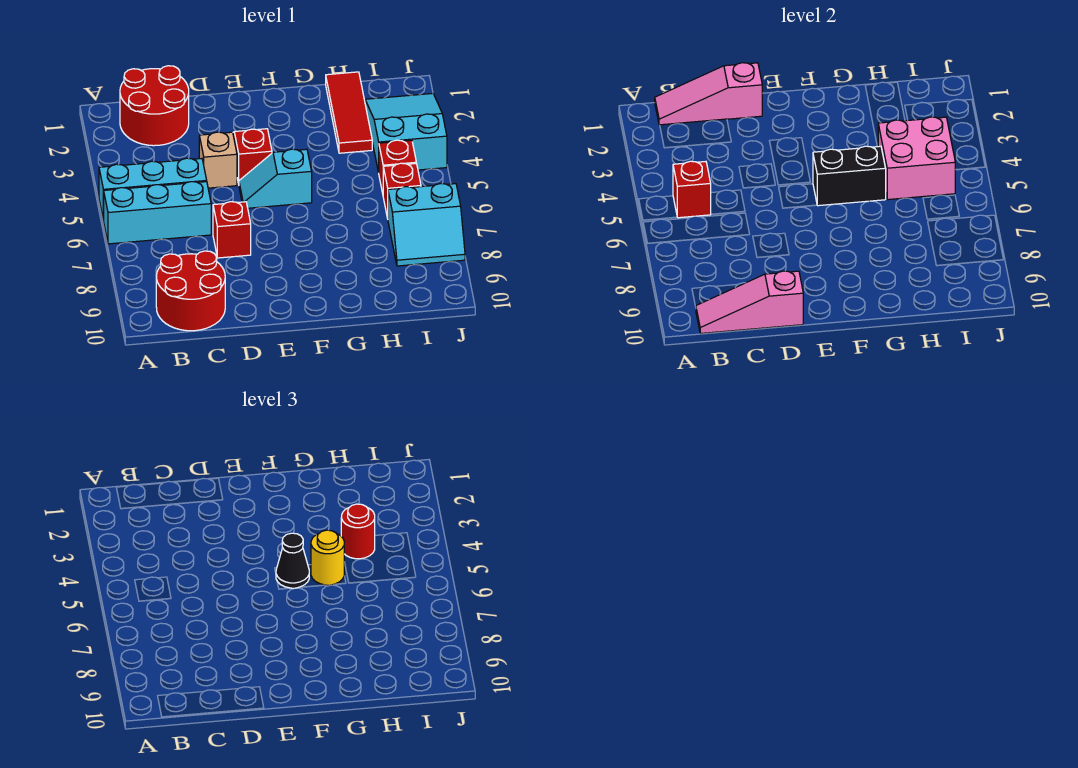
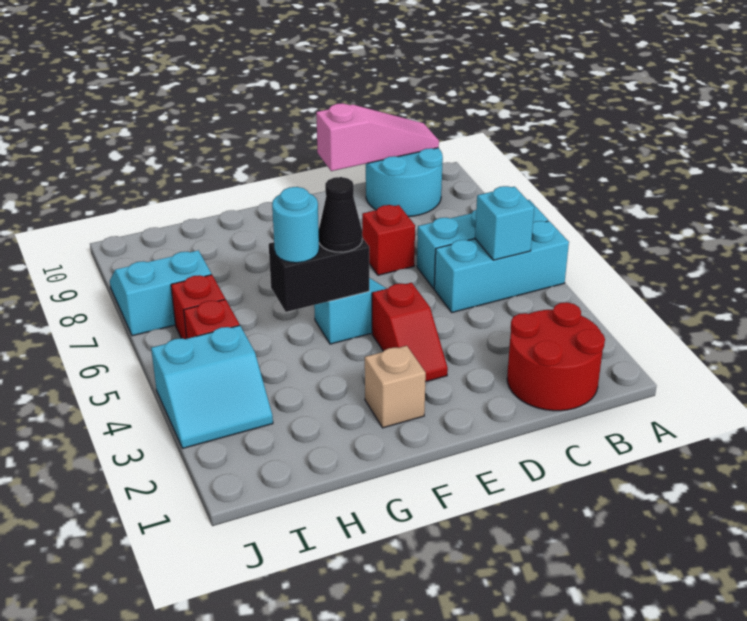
pink slope B1:D1 level 2 top D -> none
red brick B5 level 2 -> cyan brick B5 level 2
red round brick B9:C10 level 1 -> cyan round brick B9:C10 level 1
tan brick D4 level 1 -> tan brick F2 level 1
yellow round brick G5 level 3 -> cyan round brick G5 level 3
red tile H1:H3 level 1 -> none
pink brick H4:I5 level 2 -> none
red round brick H4 level 3 -> none
cyan slope I2:J4 level 1 top 4 -> cyan slope I3:J4 level 1 top 4

